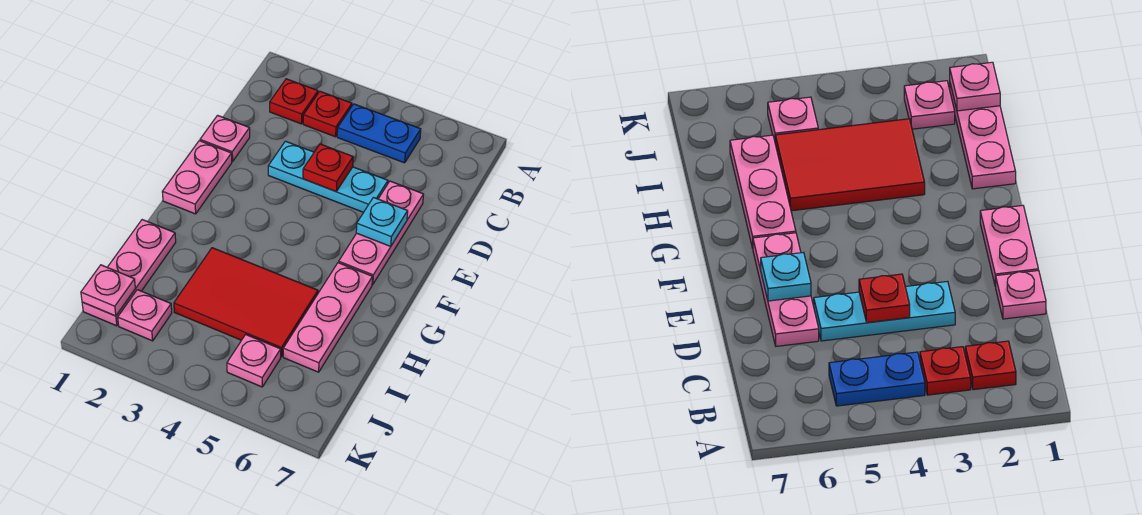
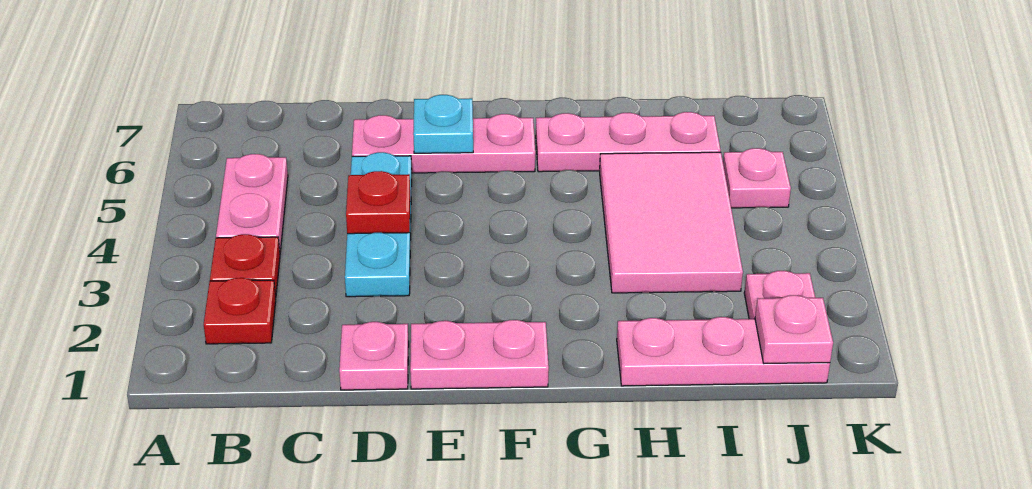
blue plate B4:B5 level 1 -> pink plate B4:B5 level 1
red tile H3:I5 level 1 -> pink tile H3:I5 level 1

